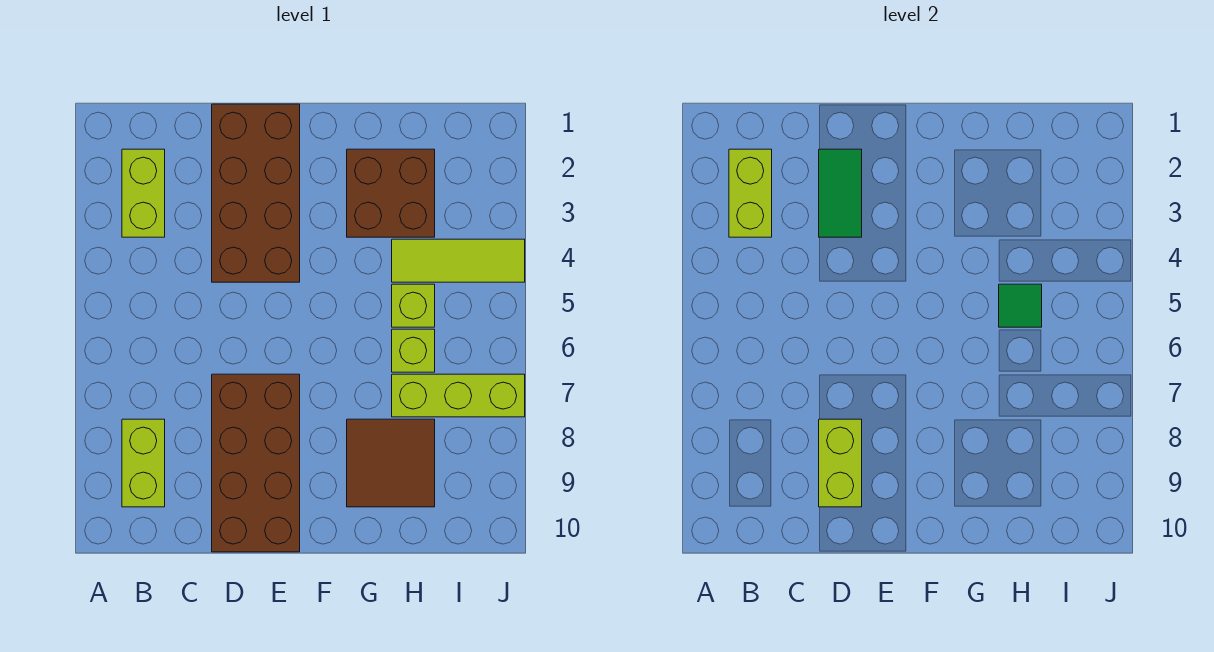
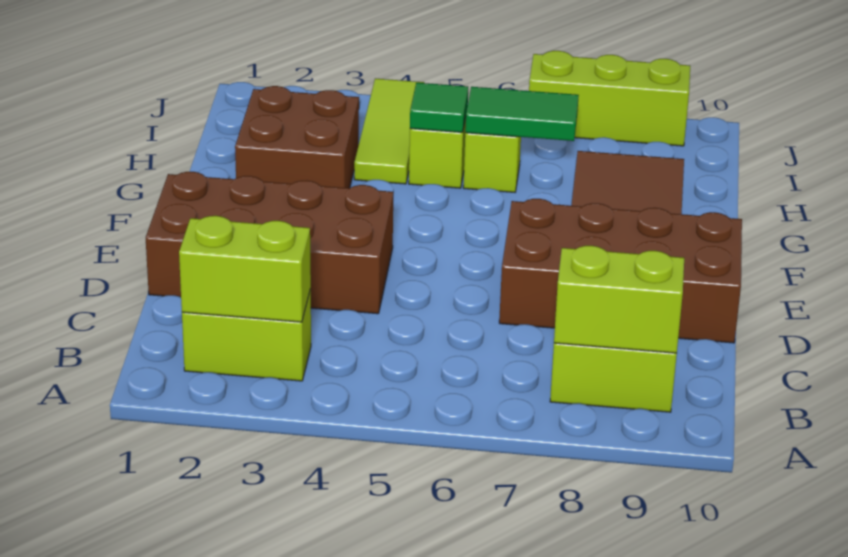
green tile D2:D3 level 2 -> green tile H6:H7 level 2
lime brick D8:D9 level 2 -> lime brick B8:B9 level 2
lime brick H7:J7 level 1 -> lime brick J7:J9 level 1

